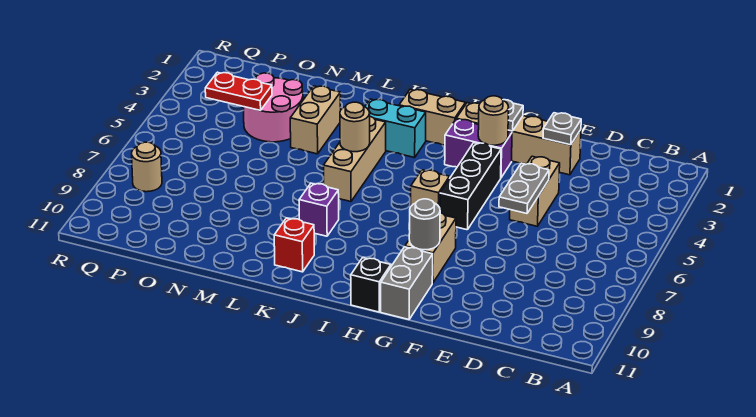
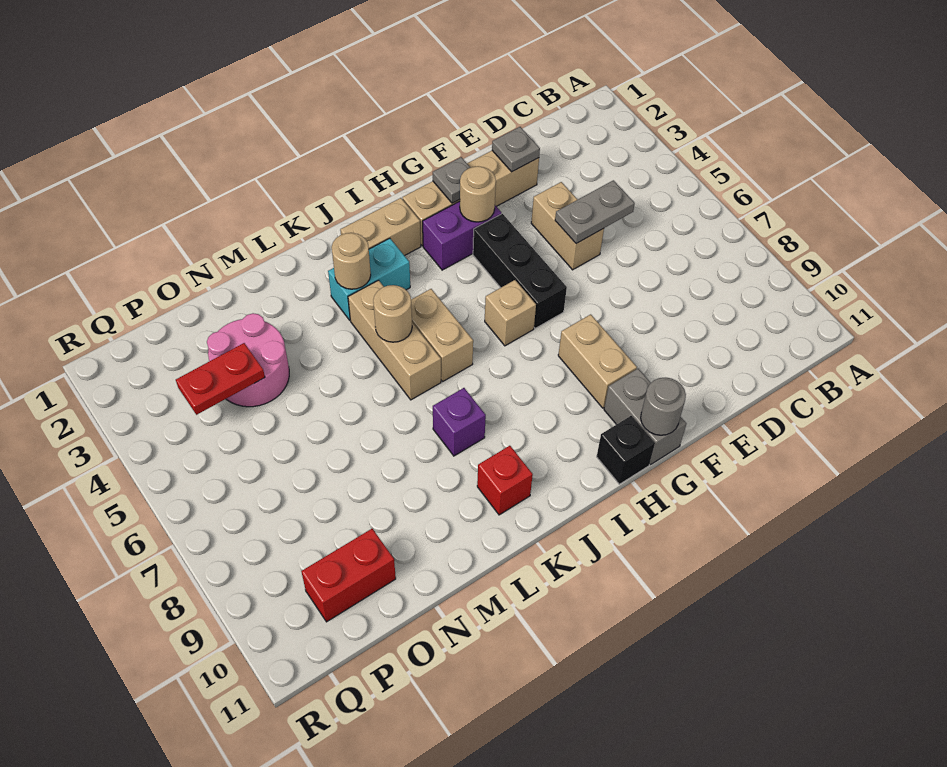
grey plate E5:E6 level 2 -> grey plate D5:E5 level 2
grey round brick G9 level 2 -> grey round brick G11 level 2
tan brick M3:M4 level 1 -> tan brick J5:J6 level 1
none -> red brick O10:P10 level 1
tan round brick Q8 level 1 -> tan round brick K3 level 2

